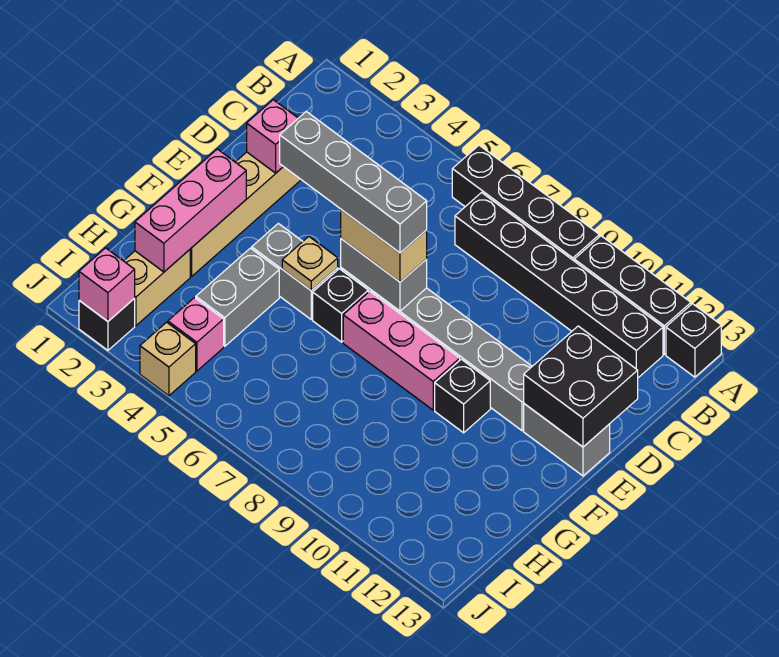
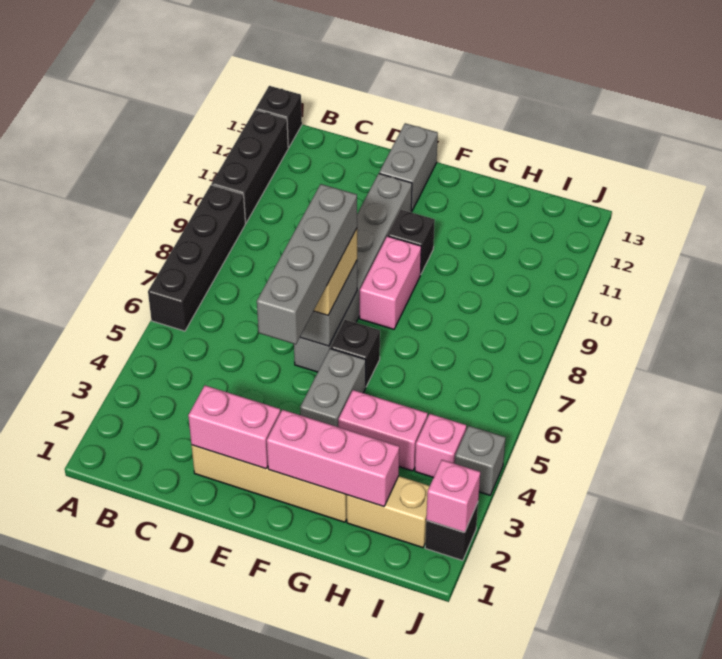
black brick B7:B12 level 1 -> none
pink brick D2 level 2 -> pink brick D2:E2 level 2
black brick D12:E13 level 2 -> none
tan plate F5 level 2 -> none
pink brick F7:F9 level 1 -> pink brick F8:F9 level 1
grey brick G4:H4 level 1 -> pink brick G4:H4 level 1
tan brick J4 level 1 -> grey brick J4 level 1

